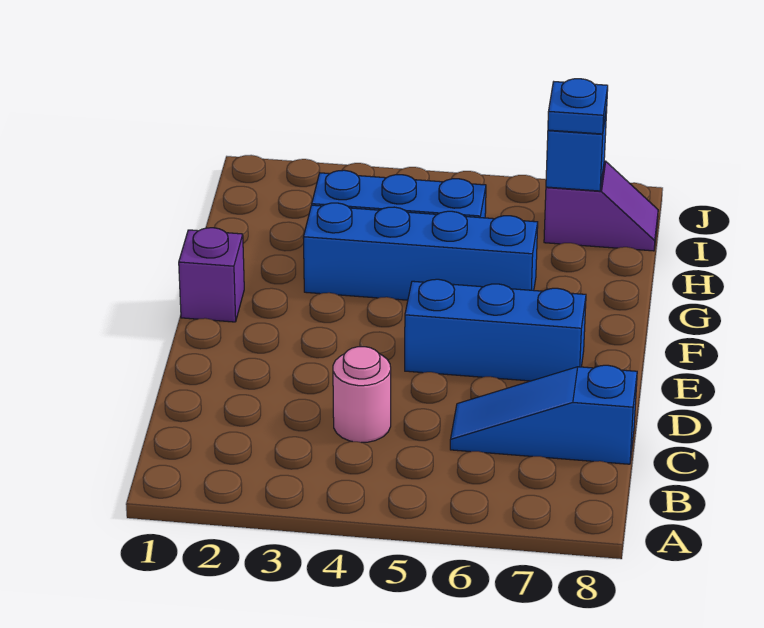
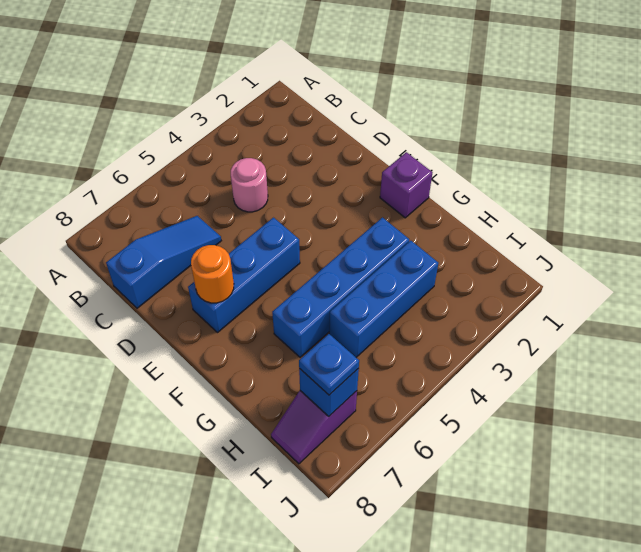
none -> orange round brick E7 level 2

